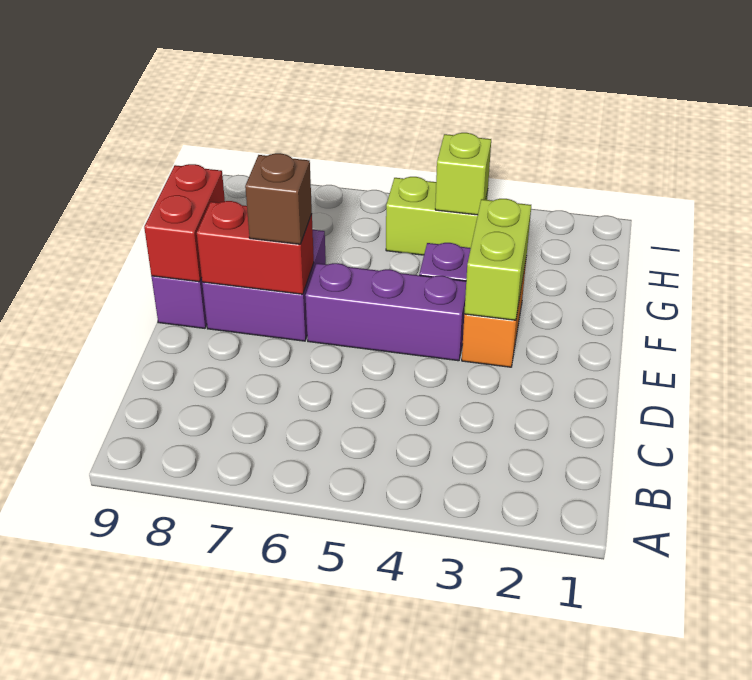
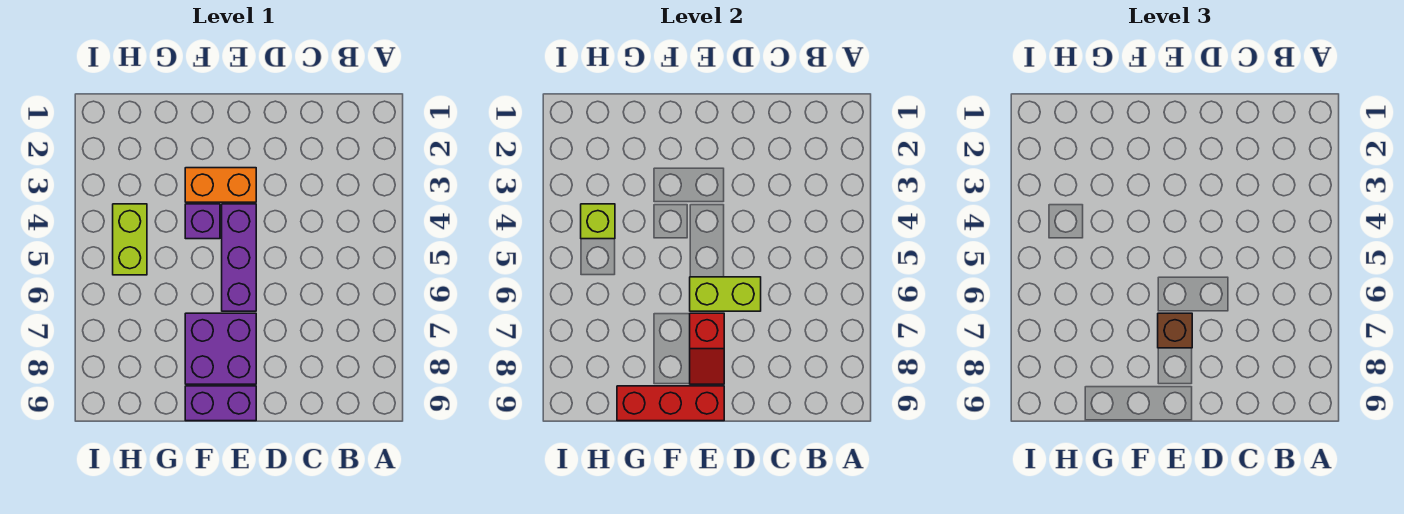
lime brick E3:F3 level 2 -> lime brick D6:E6 level 2
red brick E7:E8 level 2 -> red slope E7:E8 level 2 top 7
red brick E9:F9 level 2 -> red brick E9:G9 level 2

